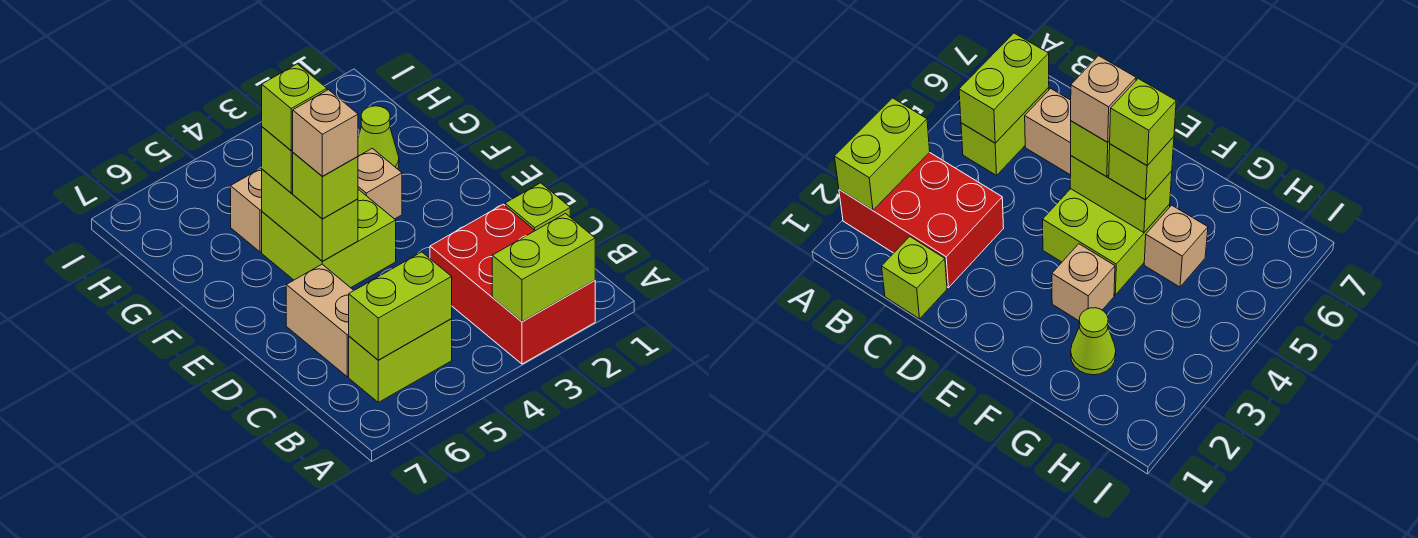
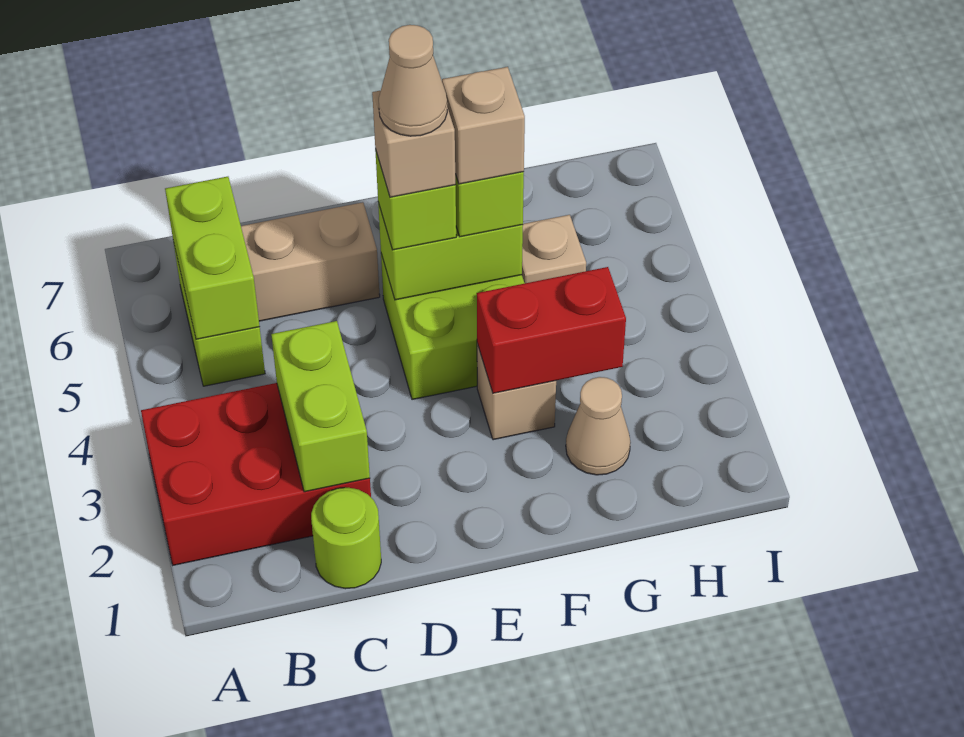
lime brick A2:A3 level 2 -> lime brick C2:C3 level 2
lime brick C1 level 1 -> lime round brick C1 level 1
none -> tan cone E5 level 5
none -> red brick F3:G3 level 2
lime brick F5 level 4 -> tan brick F5 level 4
lime cone G2 level 1 -> tan cone G2 level 1

